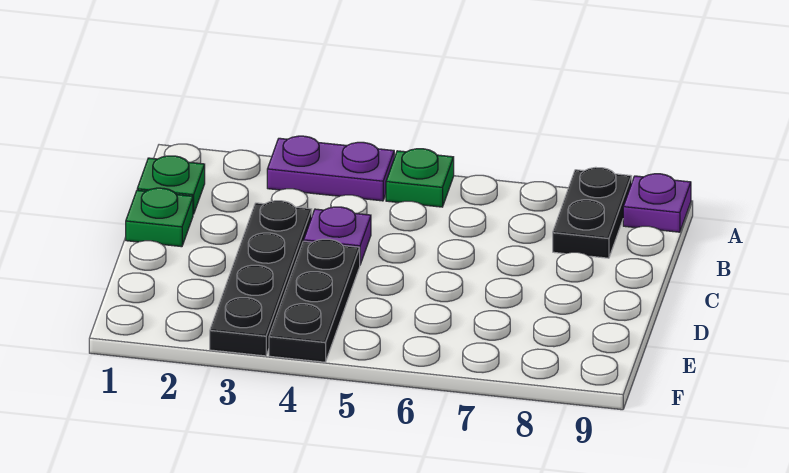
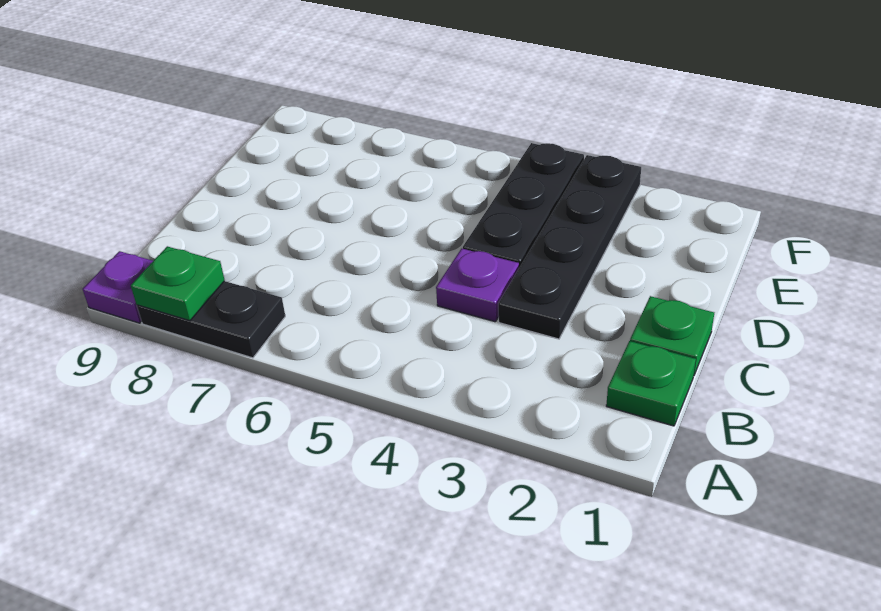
purple plate A3:A4 level 1 -> none
green plate A5 level 1 -> green plate A8 level 2
black plate A8:B8 level 1 -> black plate A7:A8 level 1

